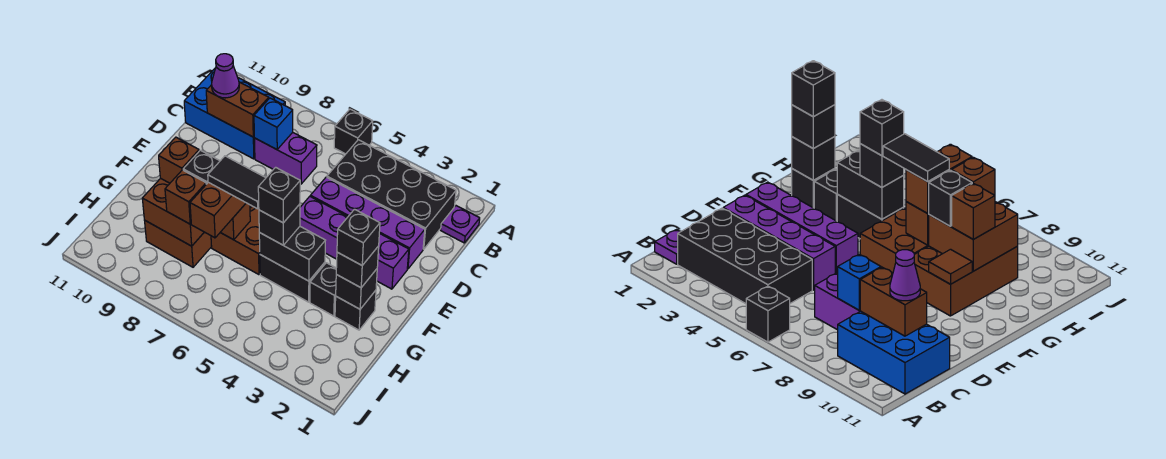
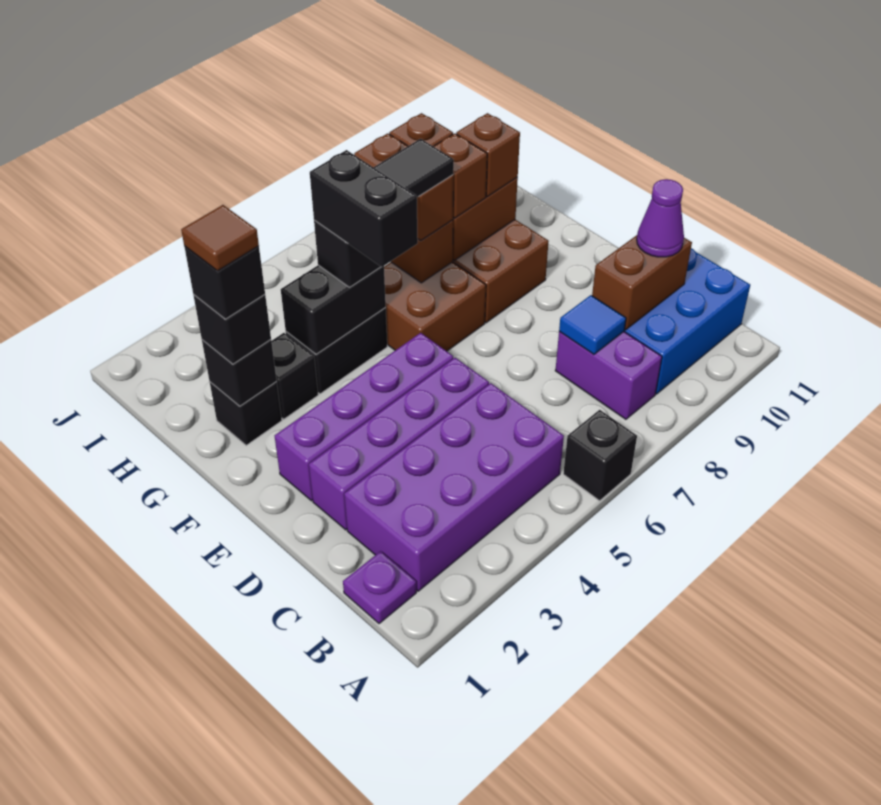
black brick B2:C5 level 1 -> purple brick B2:C5 level 1
purple brick C7:C8 level 1 -> purple brick B8:C8 level 1
blue brick C8 level 2 -> blue tile C8 level 2
brown tile F9 level 2 -> brown tile G2 level 5
black brick G5 level 4 -> black brick F5:G5 level 4
black brick G8 level 3 -> brown brick G8 level 3

